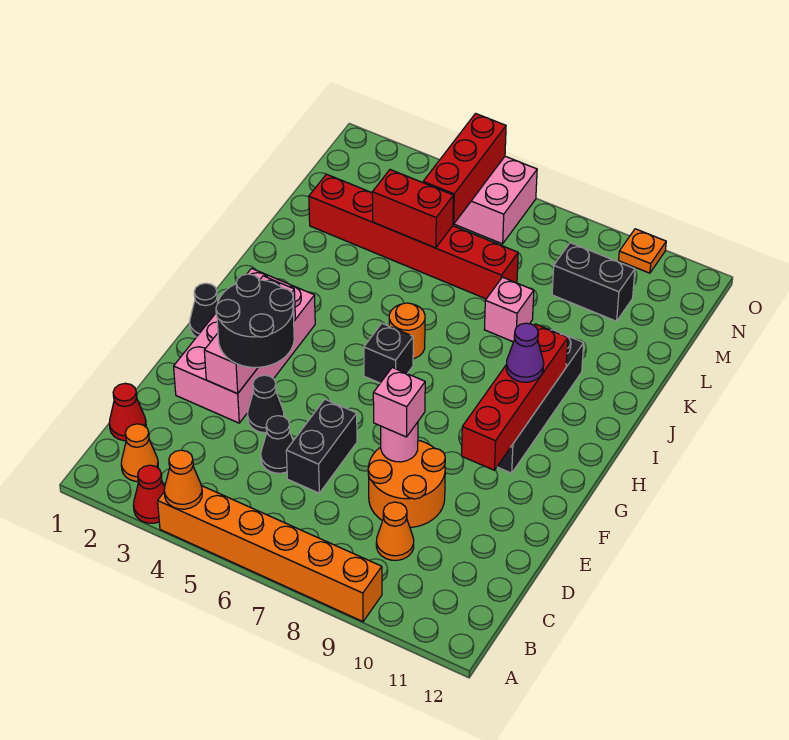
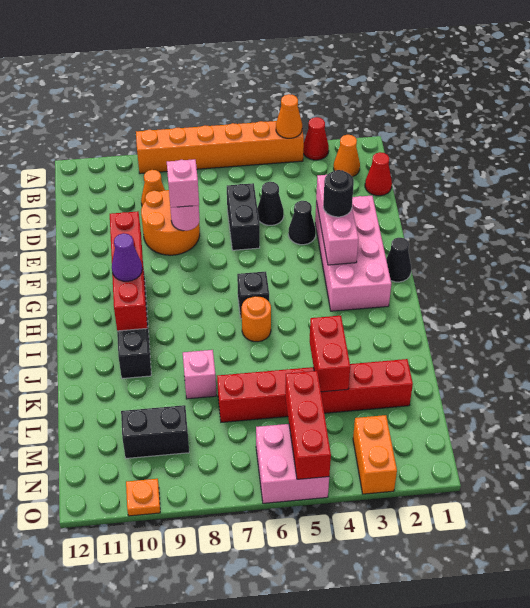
black round brick E3:F4 level 3 -> black round brick F3 level 3
red brick L4:L5 level 2 -> red brick K4:L4 level 2
none -> orange brick N3:O3 level 1

